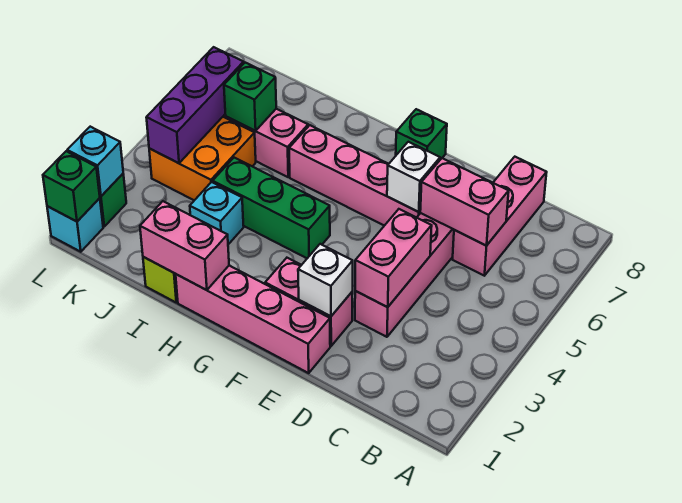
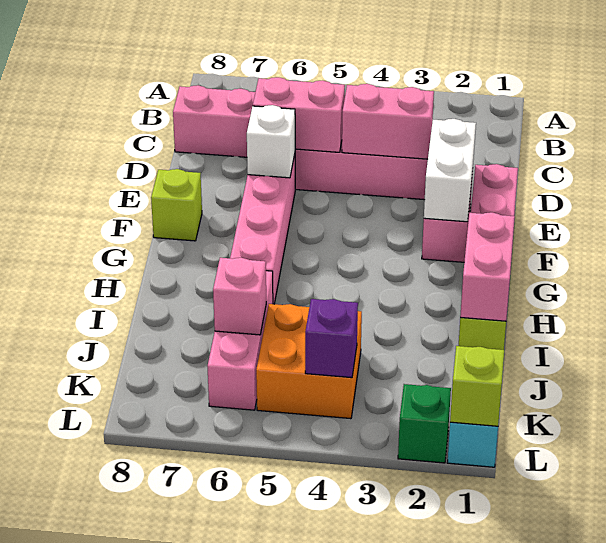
pink brick C6:D6 level 2 -> pink brick D5:D6 level 2
white brick E2 level 2 -> white brick E2:F2 level 2
green brick F8 level 1 -> lime brick F8 level 1
green brick G4:I4 level 1 -> none
cyan brick I3 level 1 -> none
green brick J6 level 2 -> pink brick J6 level 2
purple brick K4:K6 level 2 -> purple brick K4 level 2
green brick L1 level 2 -> lime brick L1 level 2
cyan brick L2 level 2 -> none

